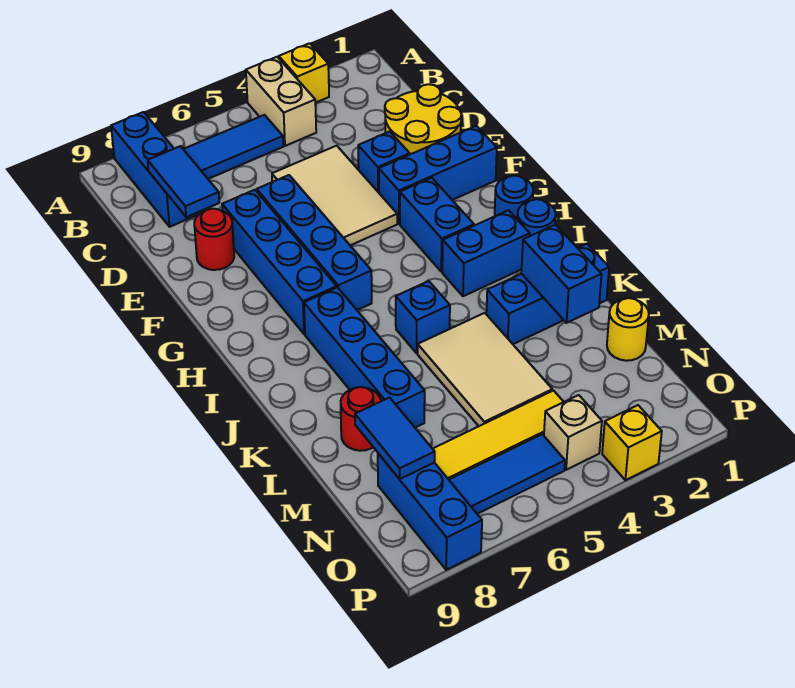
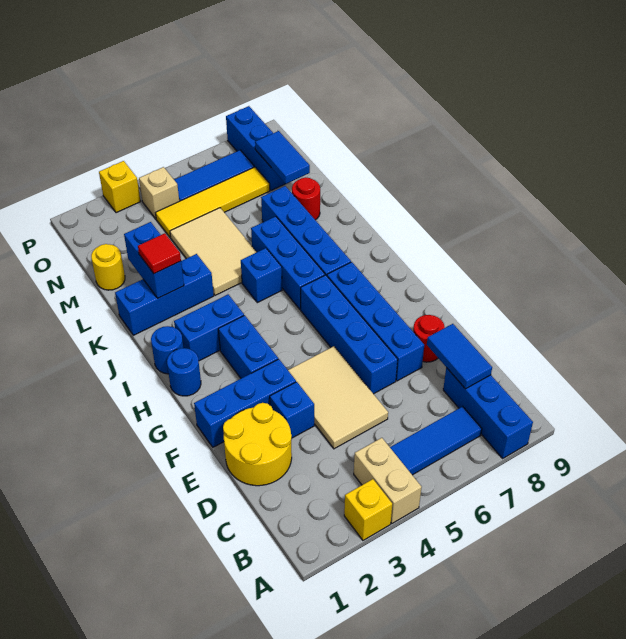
none -> blue brick I6:K6 level 1
none -> red tile K2 level 3

